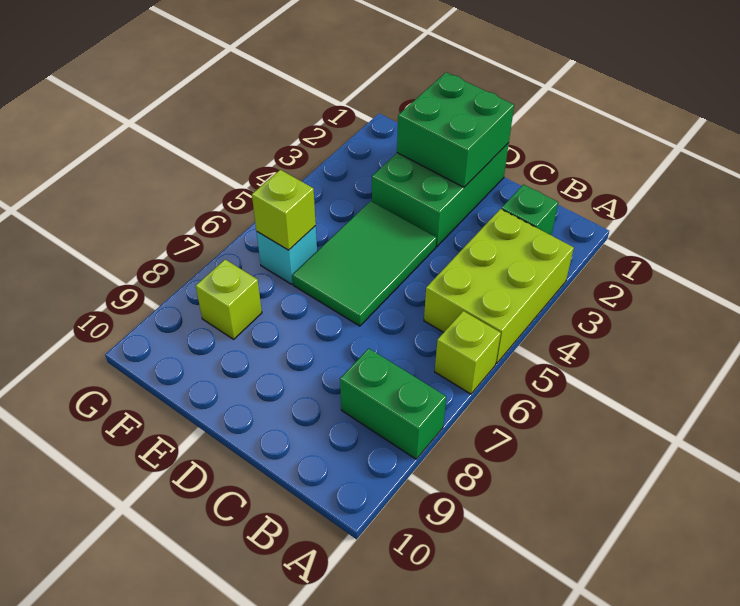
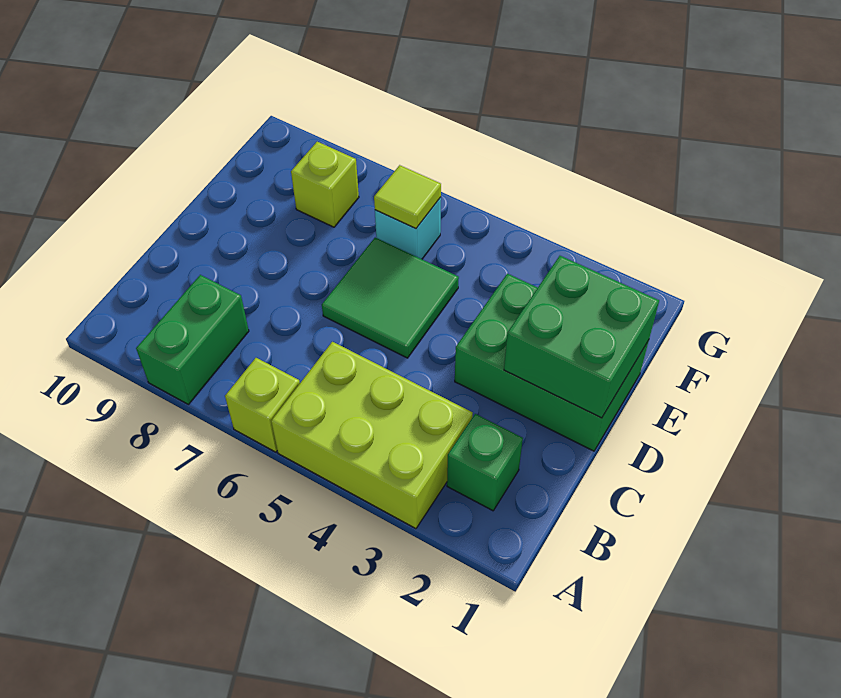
green tile D4:E6 level 1 -> green tile D5:E6 level 1
lime brick F6 level 2 -> lime tile F6 level 2

